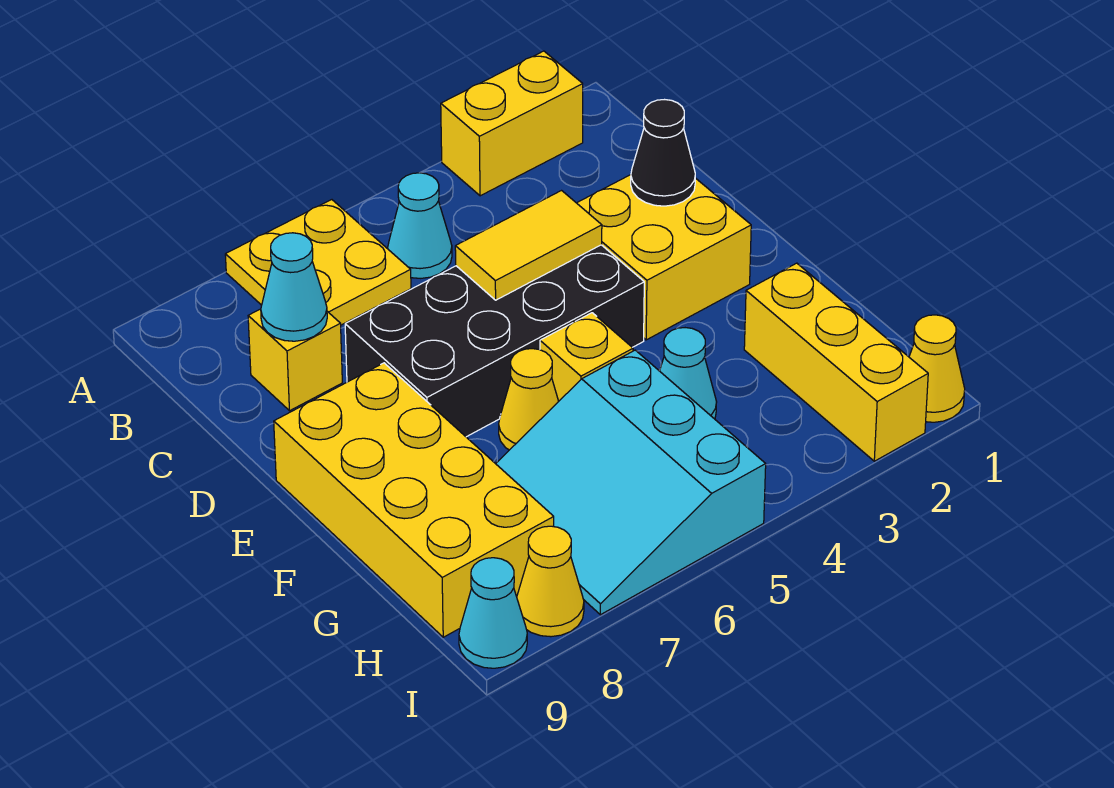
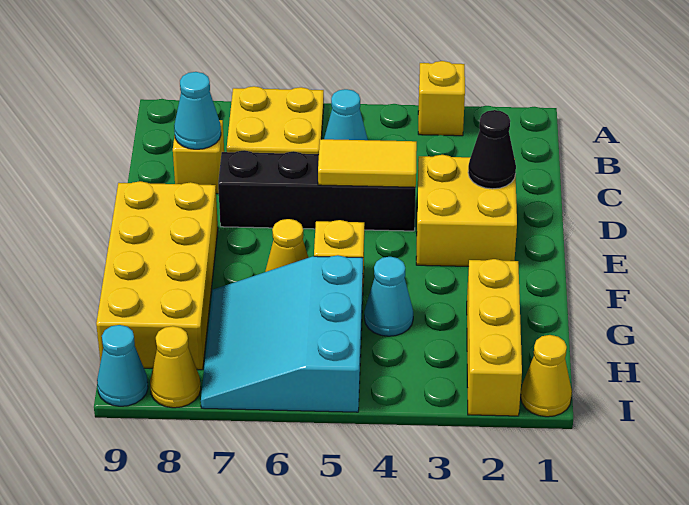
yellow brick A2:A3 level 1 -> yellow brick A3 level 1
black brick D4:E7 level 1 -> black brick D4:D7 level 1

